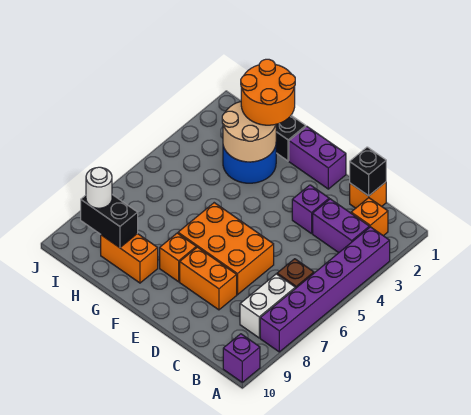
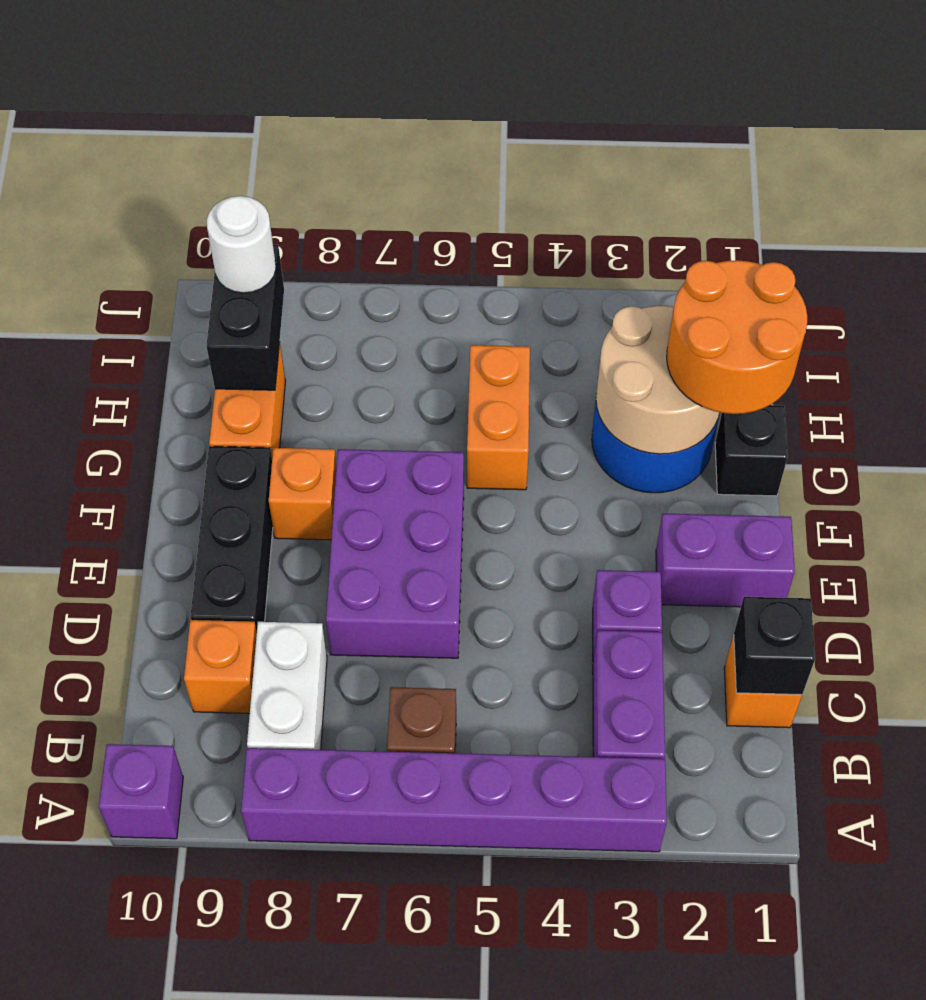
orange brick B2 level 1 -> orange brick C9 level 1
white brick B7:B8 level 1 -> white brick B8:C8 level 1
orange brick D6:F7 level 1 -> purple brick D6:F7 level 1
orange brick D8:E8 level 1 -> orange brick G5:H5 level 1
none -> black brick D9:F9 level 1
purple brick E1:F1 level 1 -> purple brick E1:E2 level 1

